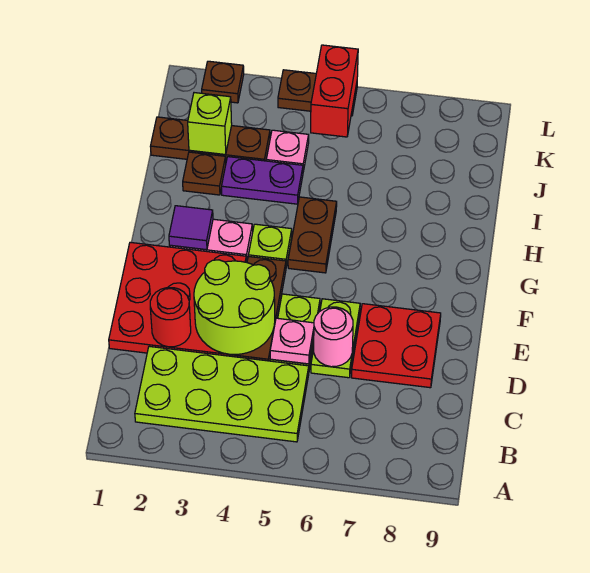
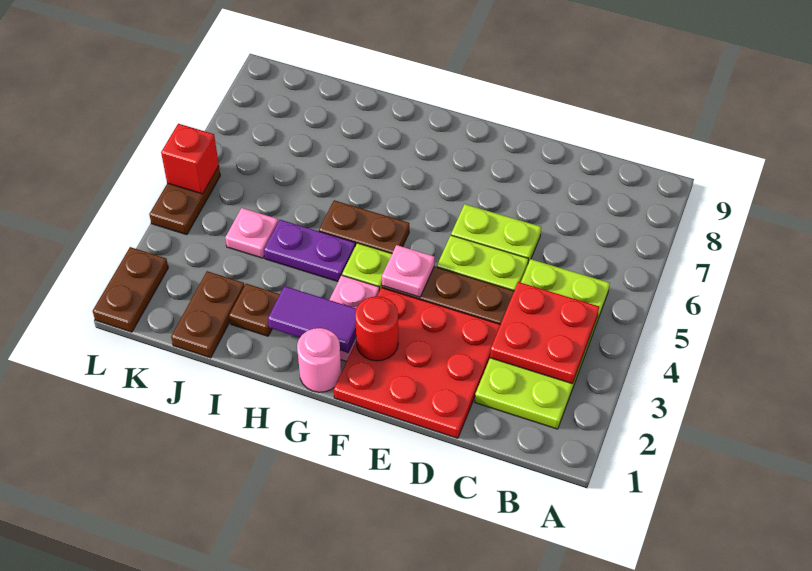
red round brick D2 level 2 -> red round brick F2 level 2
lime round brick D3:E4 level 2 -> none
pink plate D5 level 2 -> pink plate F4 level 2
pink round brick D6 level 2 -> pink round brick G1 level 1
red plate D7:E8 level 1 -> red plate B3:C4 level 2
purple tile G2 level 2 -> purple tile G2:H2 level 2
purple plate I3:I4 level 1 -> purple plate H4:I4 level 1
brown plate J1:J3 level 1 -> brown plate J1:J2 level 1
lime brick J2 level 2 -> none
red brick K5:L5 level 2 -> red brick L5 level 2
brown plate L2 level 1 -> brown plate L1:L2 level 1

